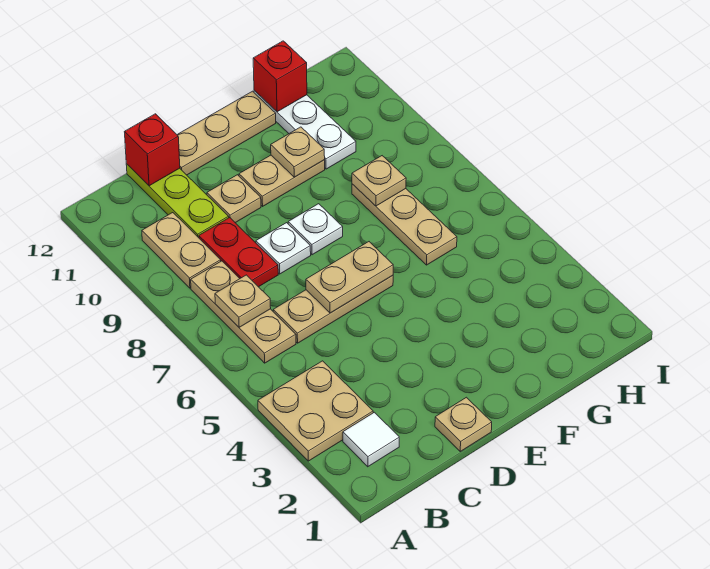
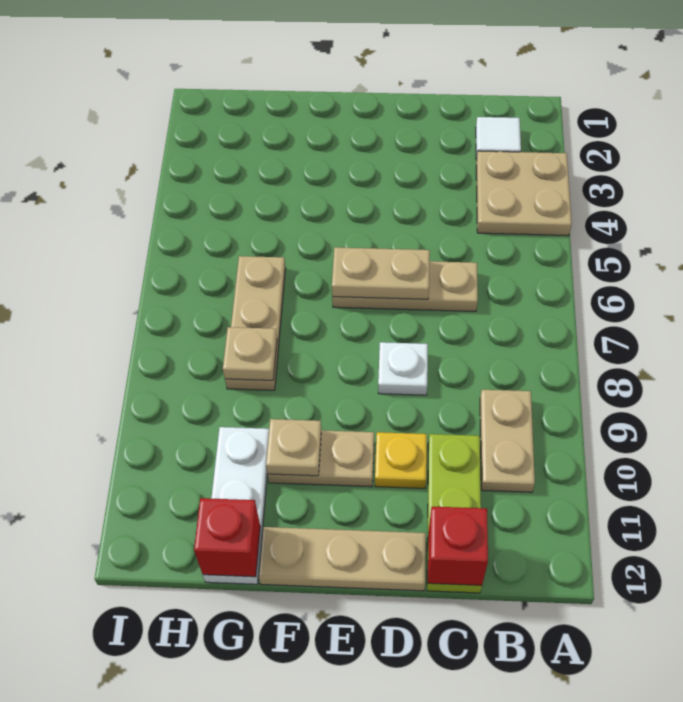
tan plate B6:B8 level 1 -> none
tan plate B7 level 2 -> none
red plate C8:C9 level 1 -> none
tan plate D1 level 1 -> none
tan plate D10 level 1 -> yellow plate D10 level 1
white plate E8 level 1 -> none

